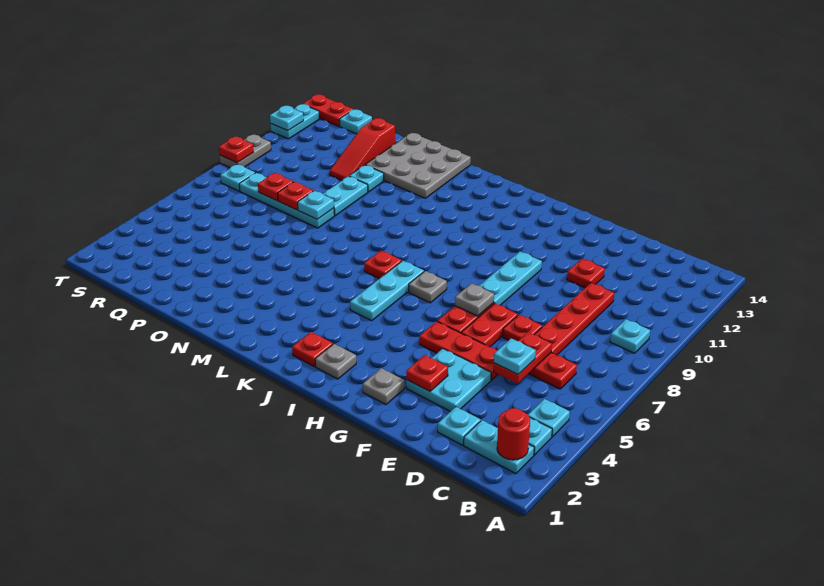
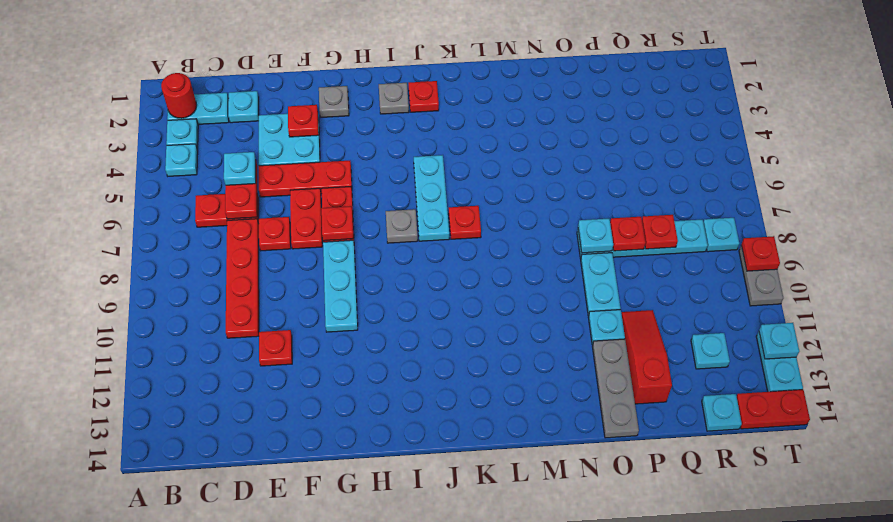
cyan plate B9 level 1 -> cyan plate R12 level 1
grey plate G7 level 2 -> red plate G7 level 2
grey plate M12:O14 level 1 -> grey plate O12:O14 level 1

